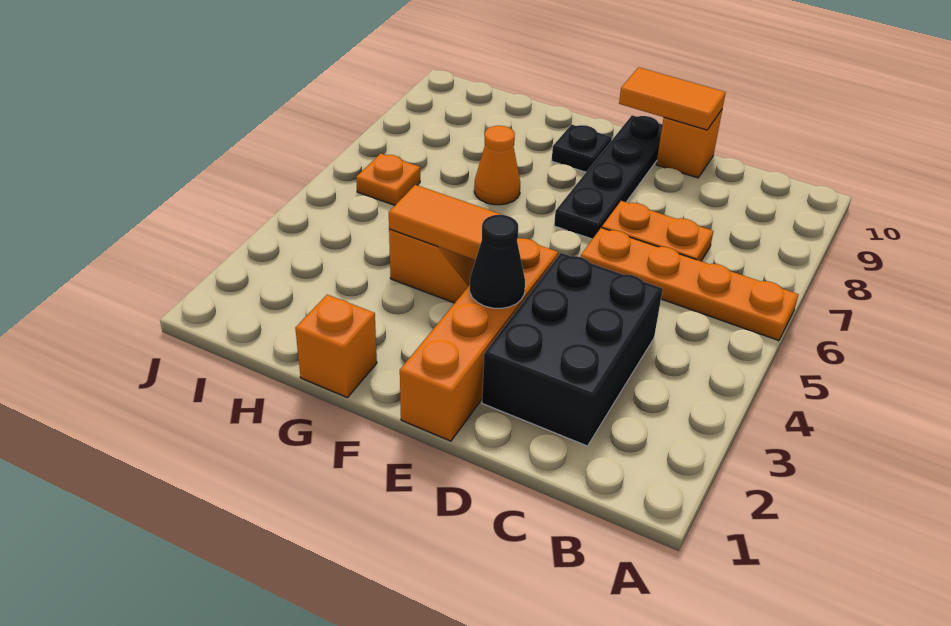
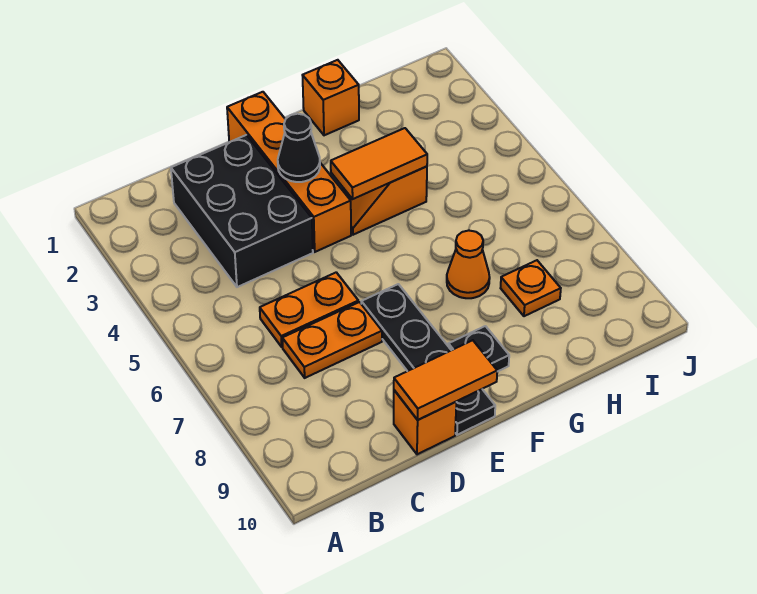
orange plate A6:D6 level 1 -> orange plate C6:D6 level 1
orange plate I6 level 1 -> orange plate H8 level 1

